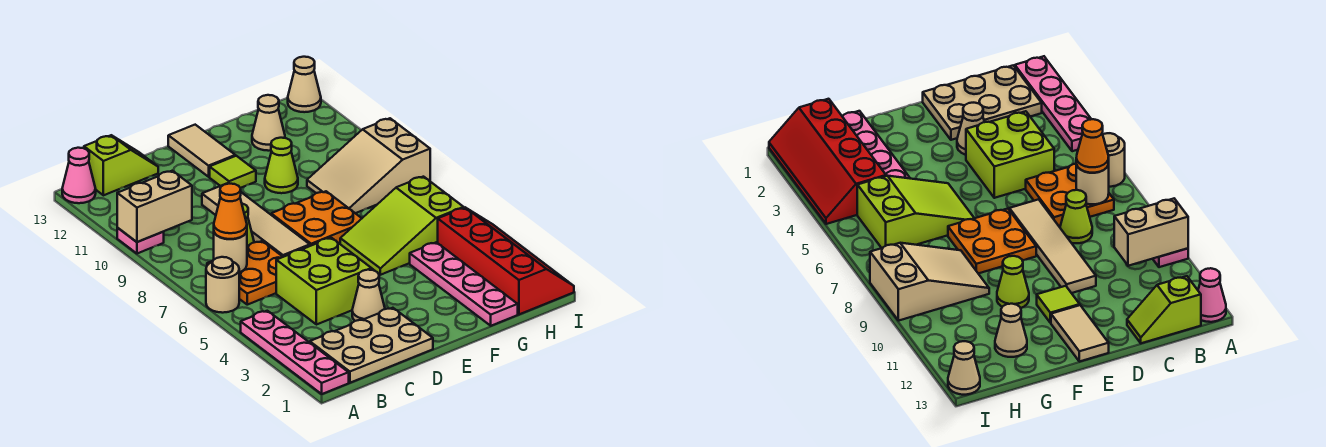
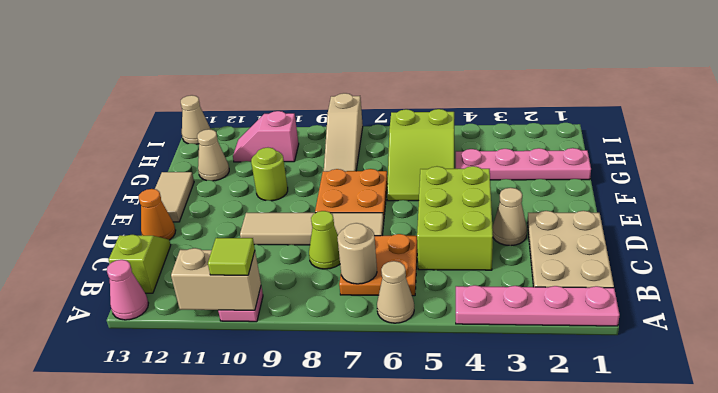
tan round brick A6 level 1 -> tan cone A6 level 1
tan brick A10:B10 level 2 -> tan brick A10:A11 level 2
orange cone B7 level 3 -> orange cone D13 level 1
lime brick C4:D5 level 1 -> lime brick C4:E5 level 1
lime tile E11 level 1 -> lime tile A10 level 3
tan tile E12:E13 level 1 -> tan tile E13:F13 level 1
lime cone F10 level 1 -> lime round brick F10 level 1
tan slope G8:I9 level 1 top I -> tan slope G8:I8 level 1 top I
red slope H1:I4 level 1 top H -> none
none -> pink slope H10:H11 level 1 top 10

